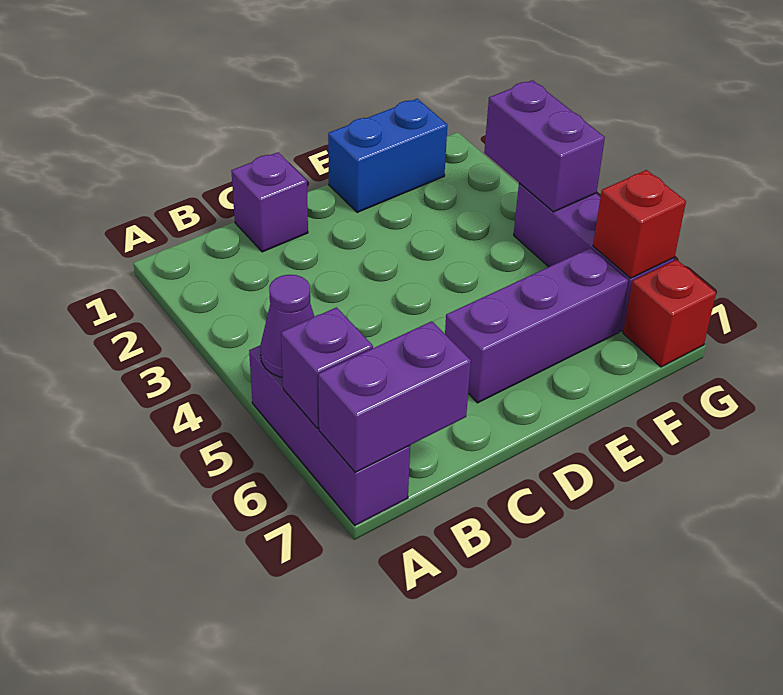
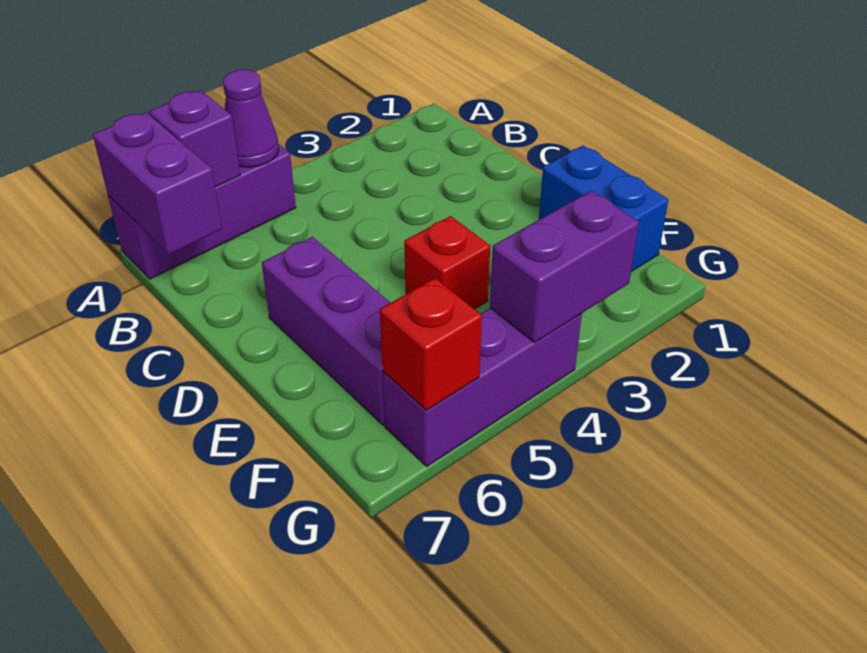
purple brick C1 level 1 -> none
red brick G7 level 1 -> red brick E4 level 1

